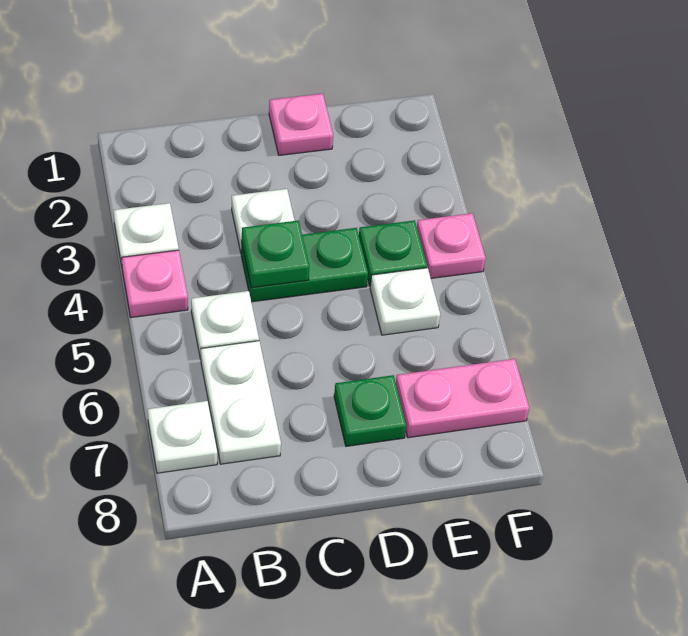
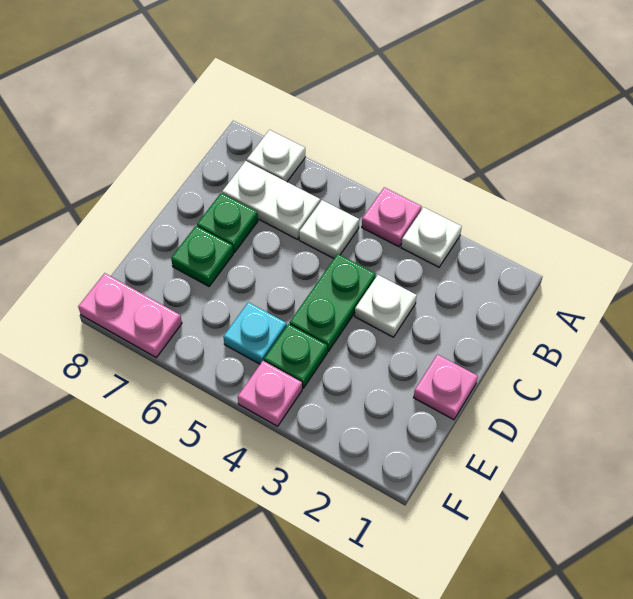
green plate C4 level 2 -> green plate C7 level 1
white plate E5 level 1 -> cyan plate E5 level 1
pink plate E7:F7 level 1 -> pink plate F7:F8 level 1

